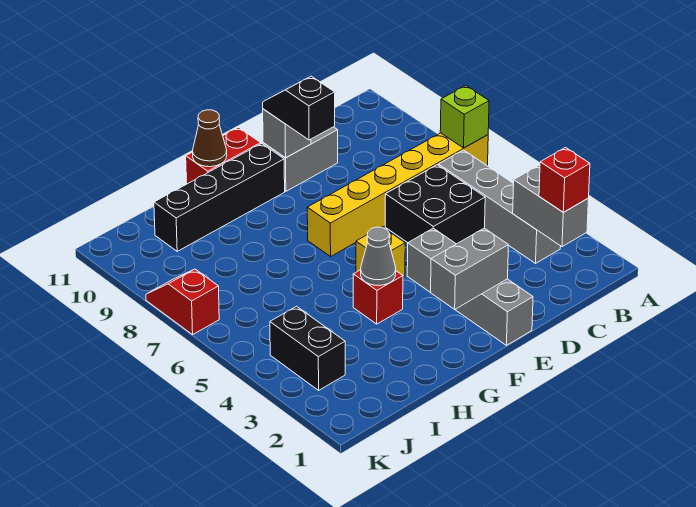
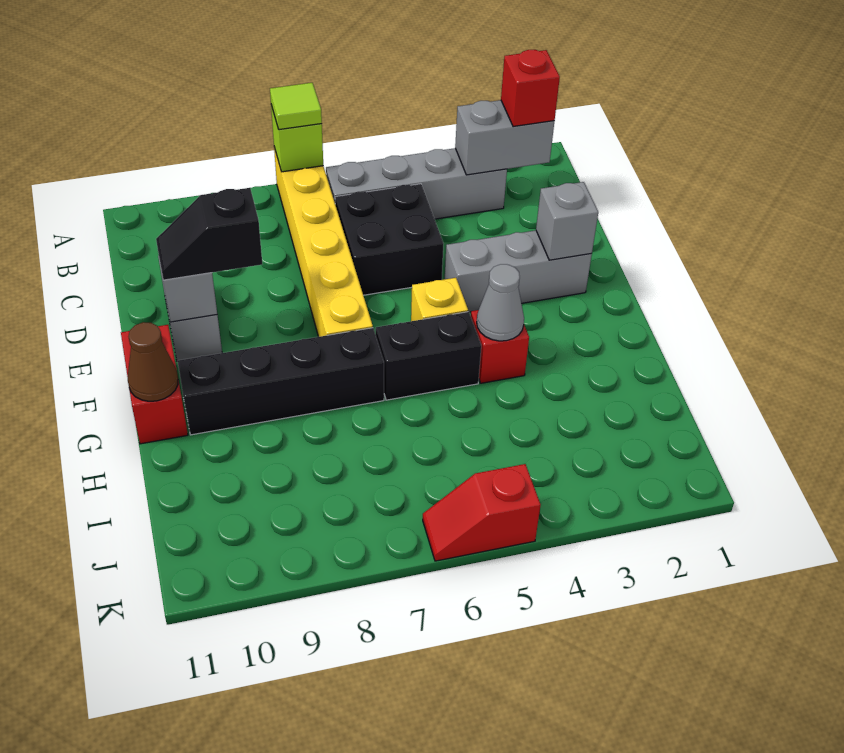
none -> lime tile A7 level 3
grey brick E1:E4 level 1 -> grey brick E2:E4 level 1
grey brick E2:F2 level 2 -> grey brick E2 level 2
black brick F10:I10 level 1 -> black brick G7:G10 level 1
black brick J3:J4 level 1 -> black brick G5:G6 level 1
red slope K7:K8 level 1 top 7 -> red slope K5:K6 level 1 top 5

